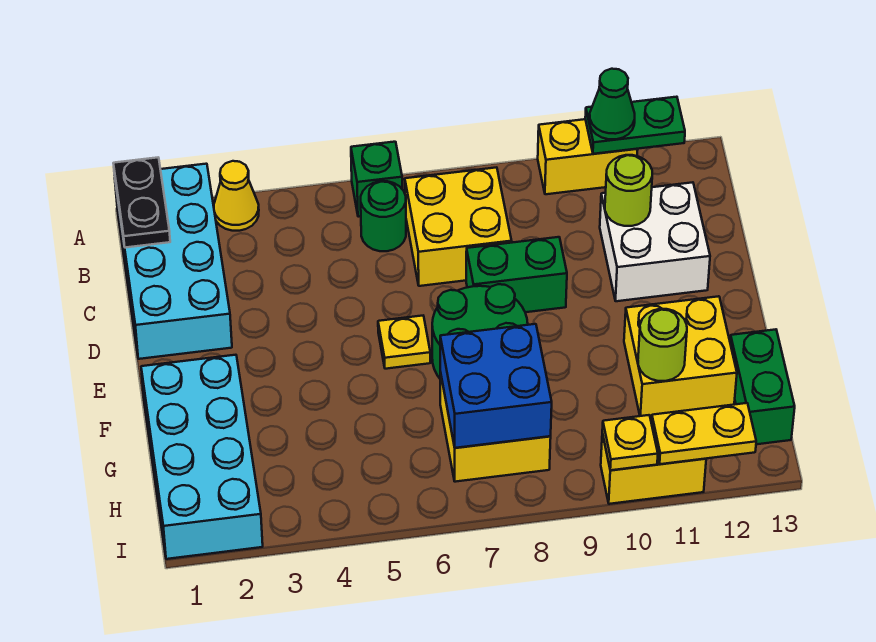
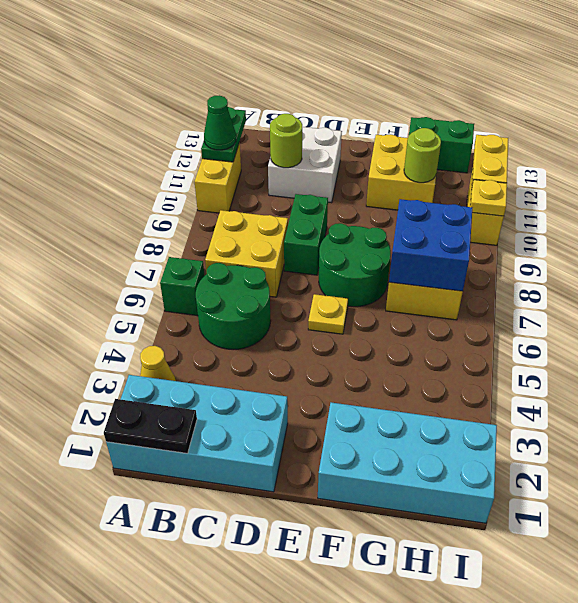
green round brick B6 level 1 -> green round brick B5:C6 level 1

